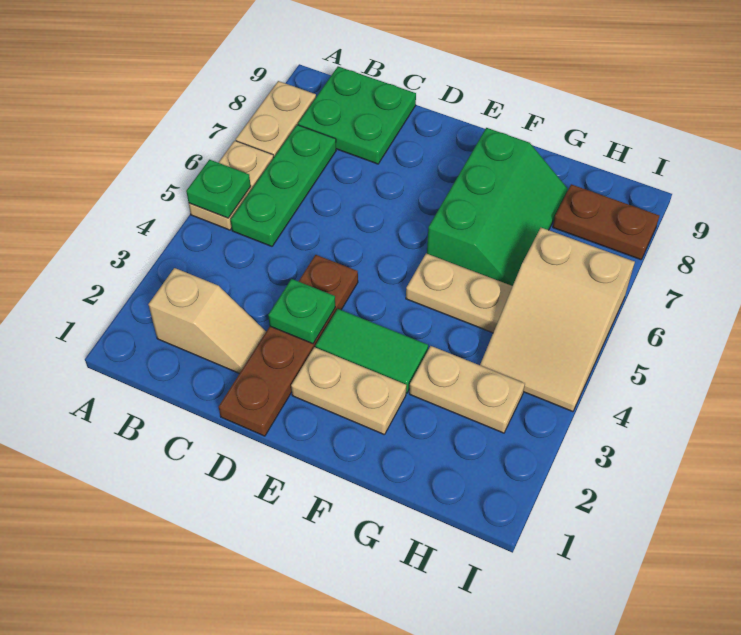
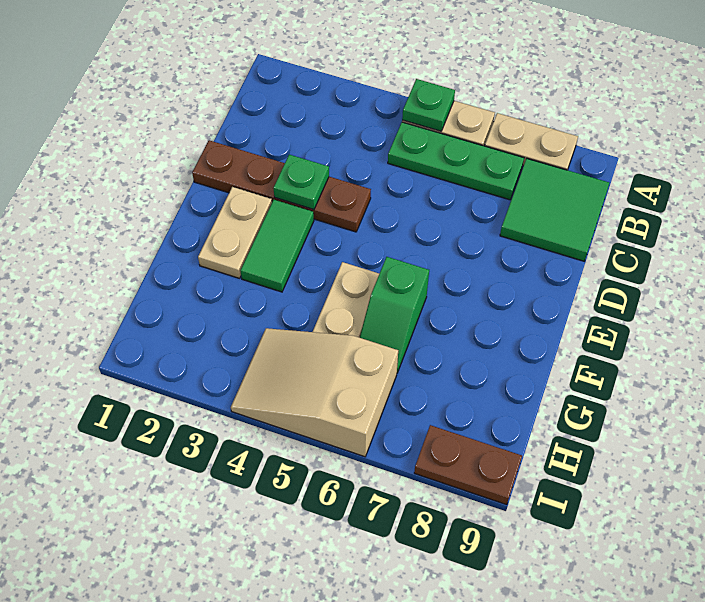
tan slope B2:C2 level 1 top B -> none
green plate B8:C9 level 1 -> green tile B8:C9 level 1
green slope F6:G8 level 1 top F -> green slope F6:G6 level 1 top F
tan plate G3:H3 level 1 -> none
brown plate H8:I8 level 1 -> brown plate I8:I9 level 1

